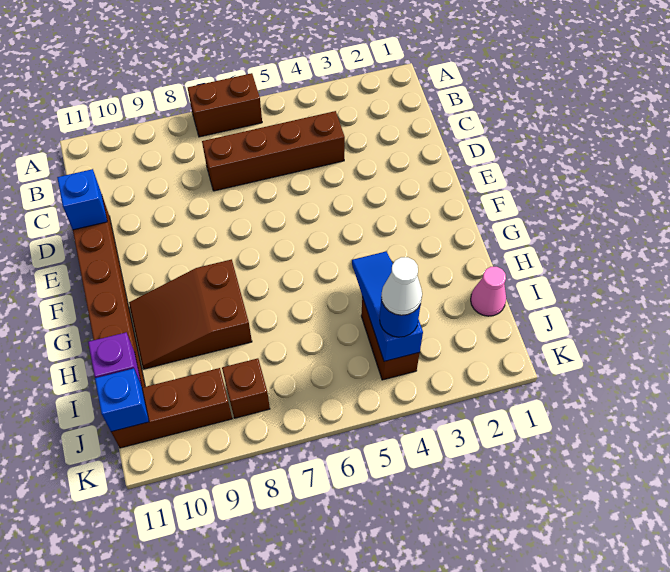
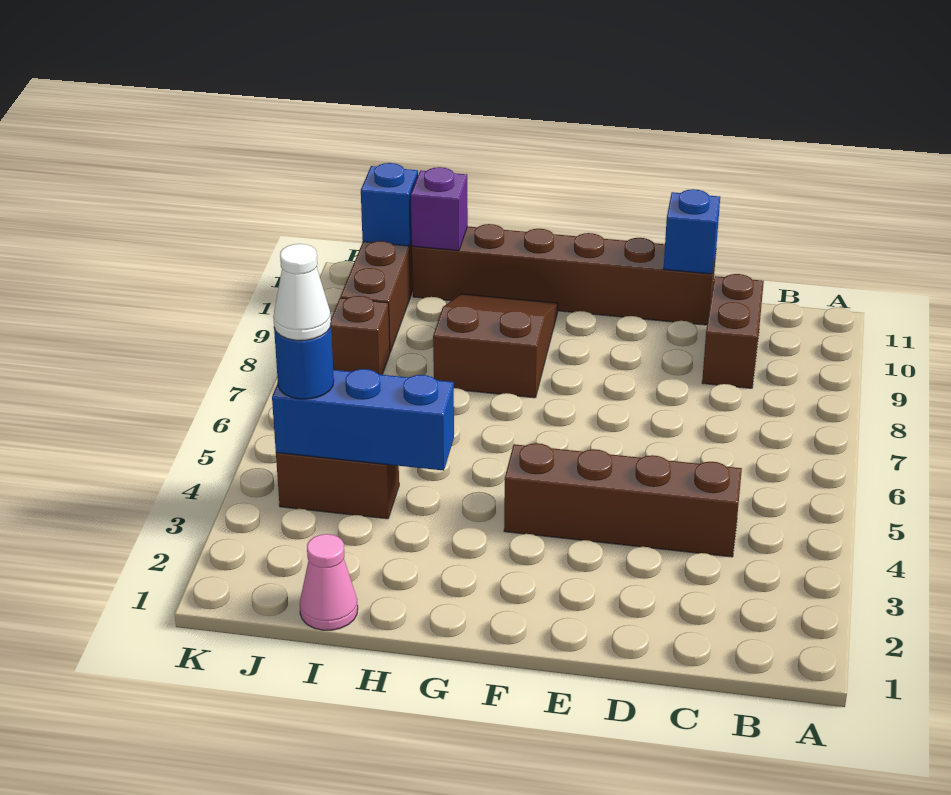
brown brick A6:A7 level 1 -> brown brick C9:C10 level 1
brown brick C4:C7 level 1 -> brown brick C4:F4 level 1
blue slope H4:J4 level 2 top J -> blue brick H4:J4 level 2

